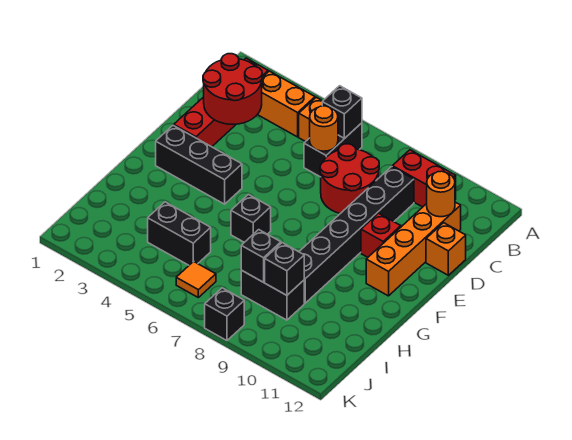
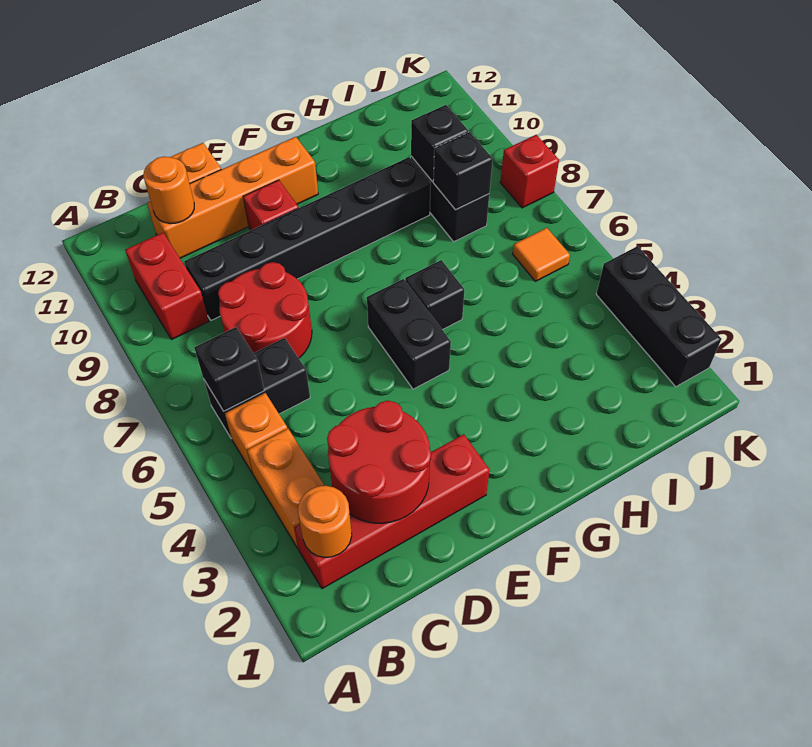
orange round brick C6 level 2 -> orange round brick B2 level 2
black brick F2:F4 level 1 -> black brick K2:K4 level 1
black brick I4:I5 level 1 -> black brick F5:F6 level 1
black brick K8 level 1 -> red brick K8 level 1

